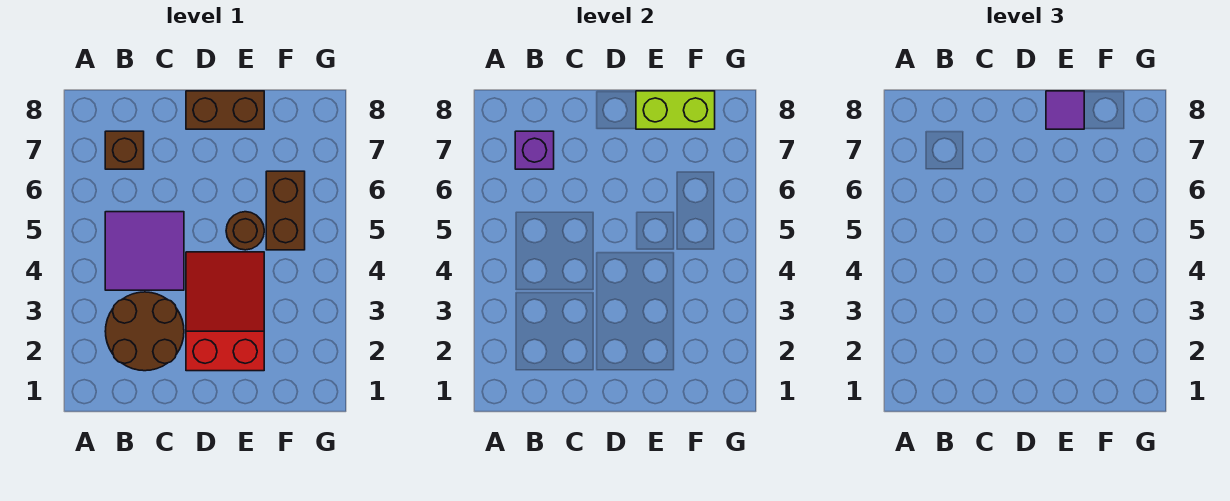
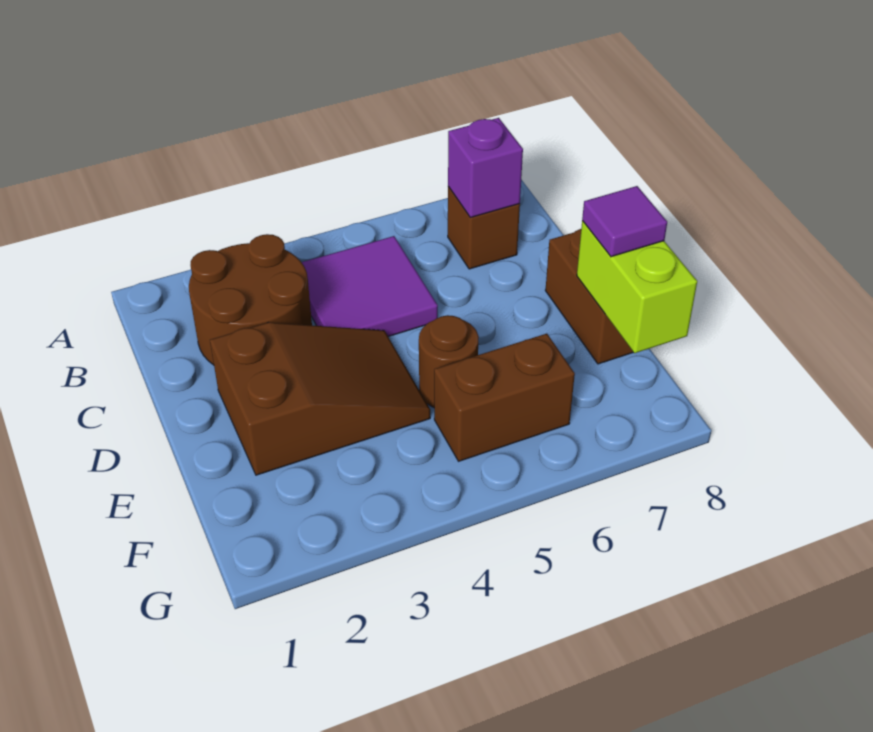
red slope D2:E4 level 1 top 2 -> brown slope D2:E4 level 1 top 2

